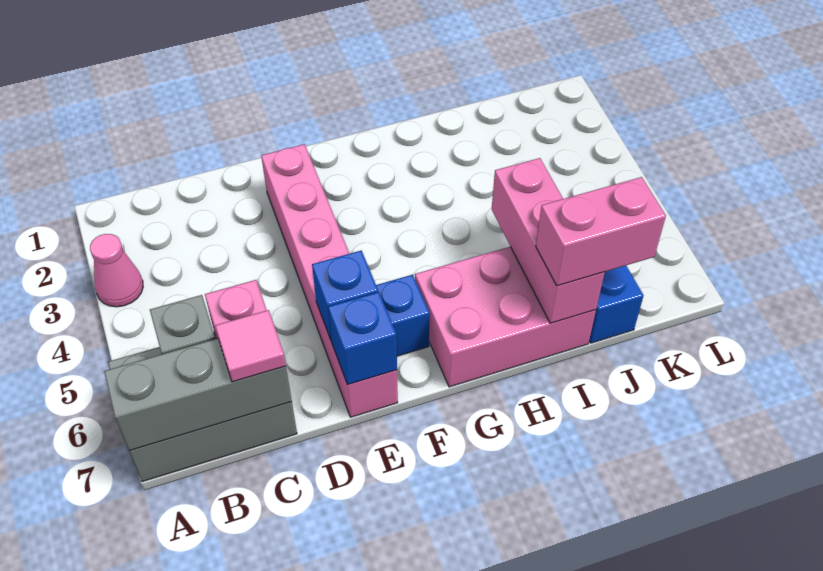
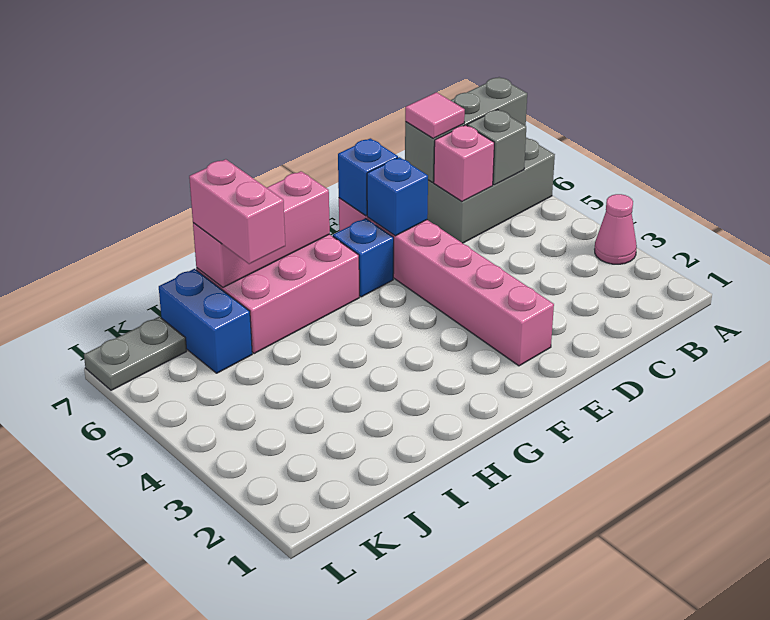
pink brick I5:I7 level 2 -> pink brick G7:I7 level 2
pink brick I7:J7 level 3 -> pink brick I6:I7 level 3
none -> grey plate K7:L7 level 1

